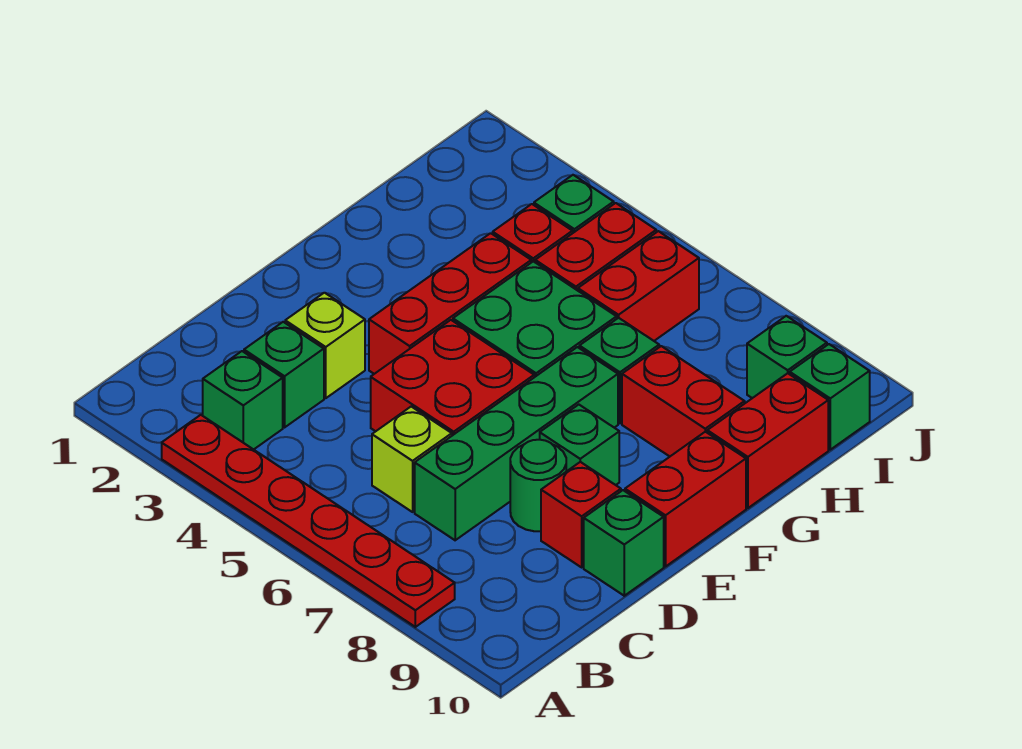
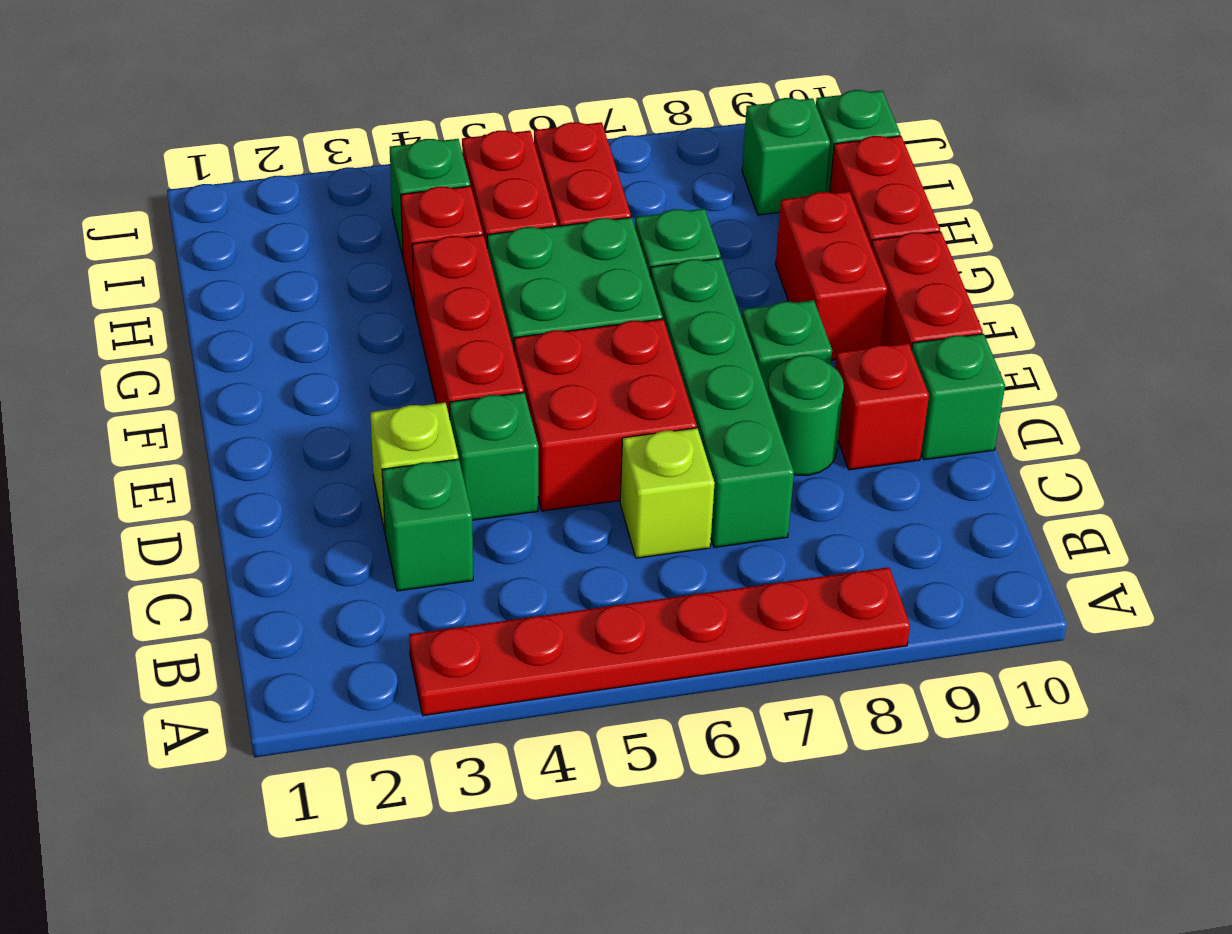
green brick B3 level 1 -> green brick D4 level 1
red brick G8:G9 level 1 -> red brick F9:G9 level 1

